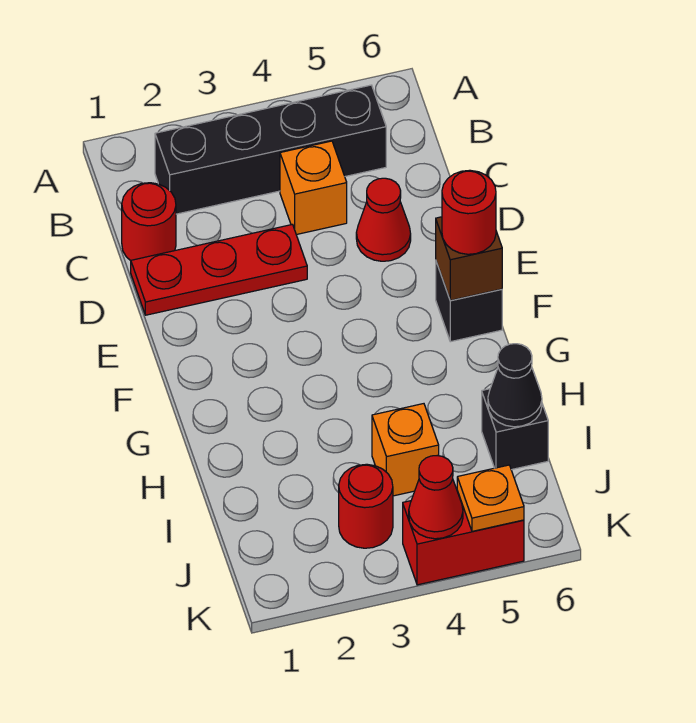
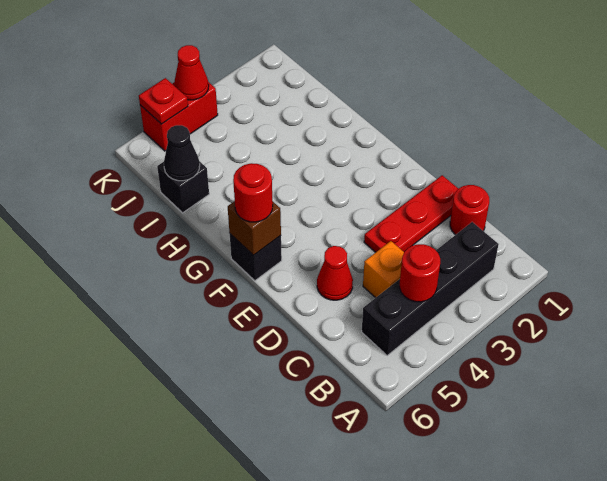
orange brick I4 level 1 -> none
red round brick J3 level 1 -> red round brick B4 level 2
orange plate K5 level 2 -> red plate K5 level 2

